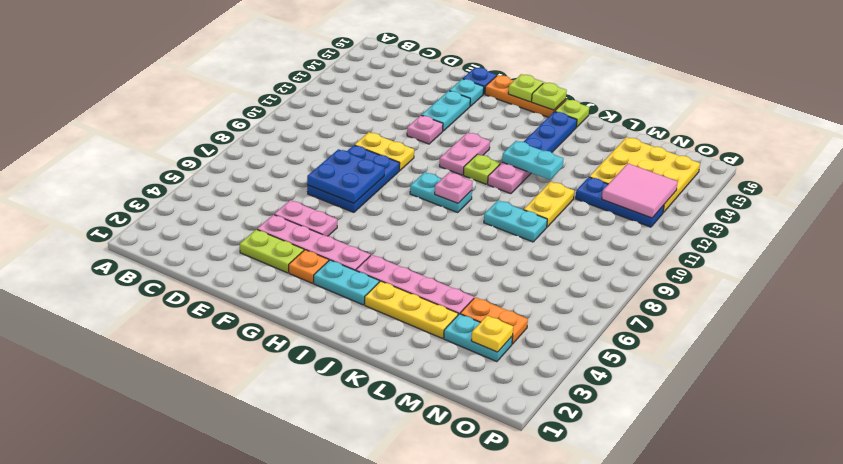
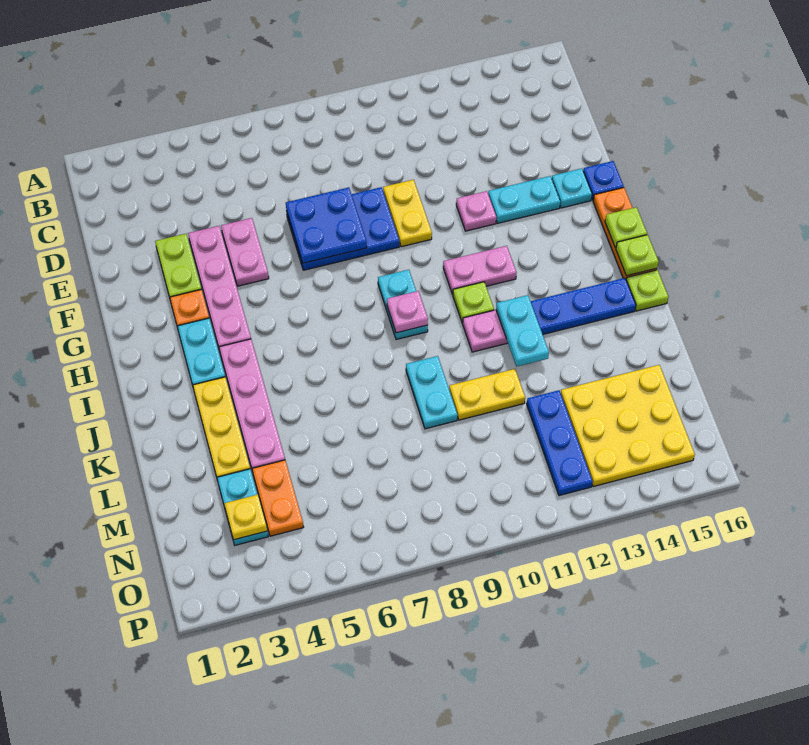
pink tile N12:O13 level 2 -> none

